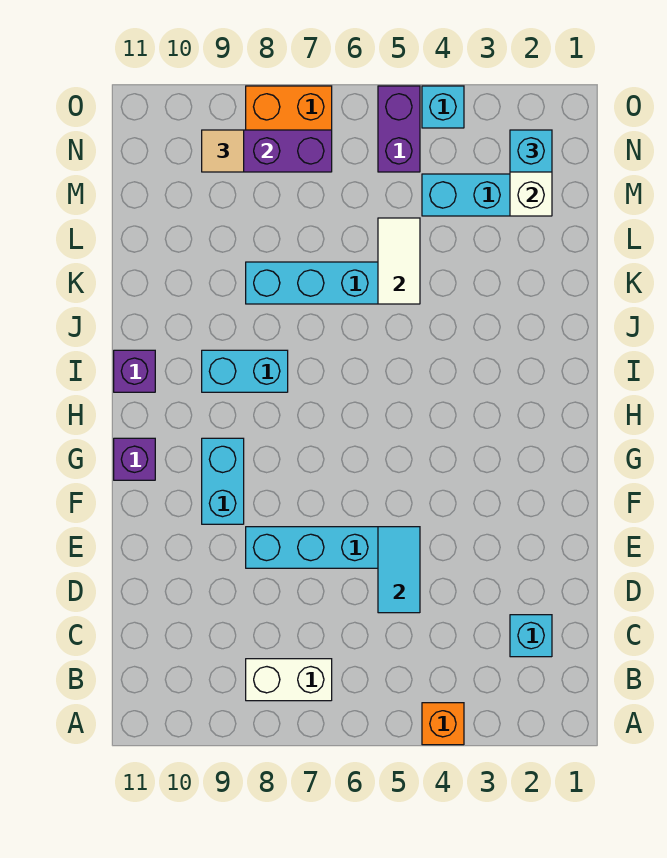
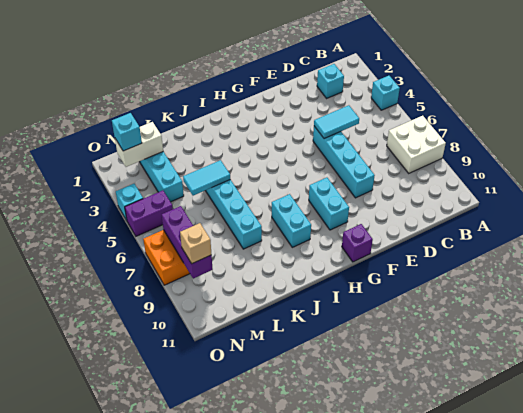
orange brick A4 level 1 -> cyan brick A4 level 1
white brick B7:B8 level 1 -> white brick A7:B8 level 1
cyan brick F9:G9 level 1 -> cyan brick G8:G9 level 1
purple brick I11 level 1 -> none
white tile K5:L5 level 2 -> cyan tile K5:L5 level 2
tan tile N9 level 3 -> tan brick N9 level 3

